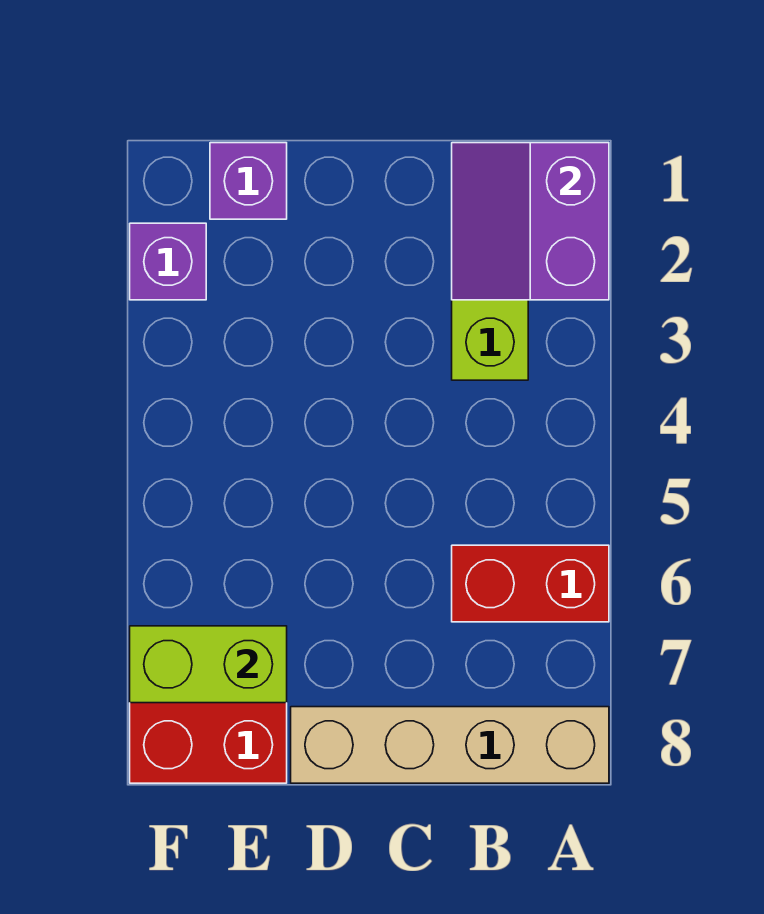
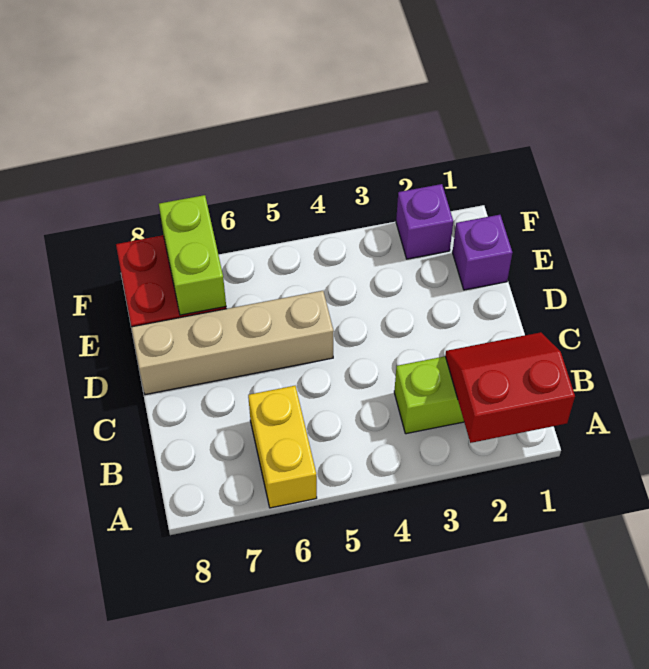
purple slope A1:B2 level 2 top A -> red slope A1:B2 level 2 top A
red brick A6:B6 level 1 -> yellow brick A6:B6 level 1
tan brick A8:D8 level 1 -> tan brick D5:D8 level 1

